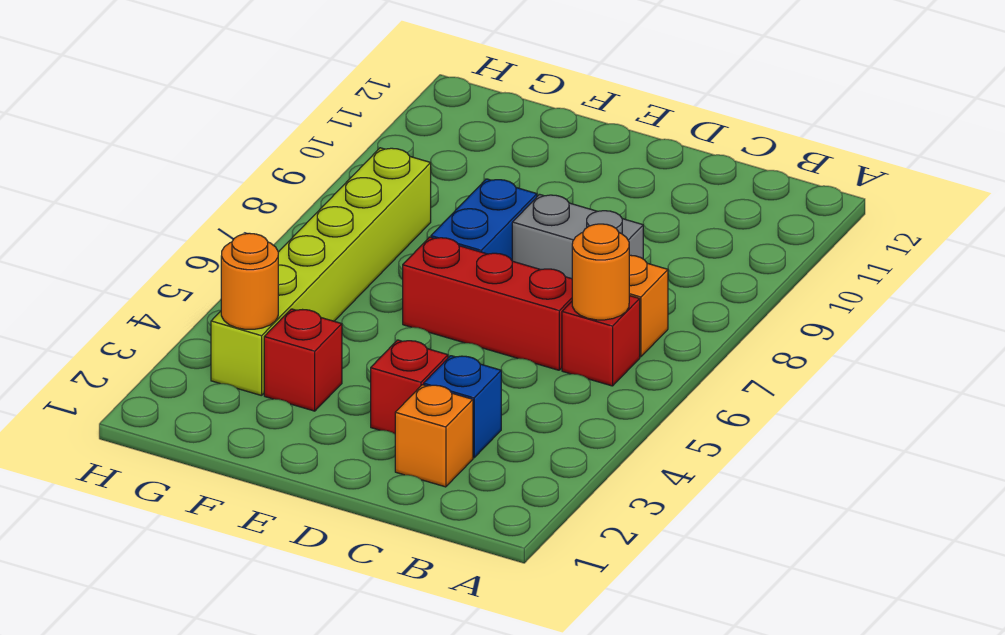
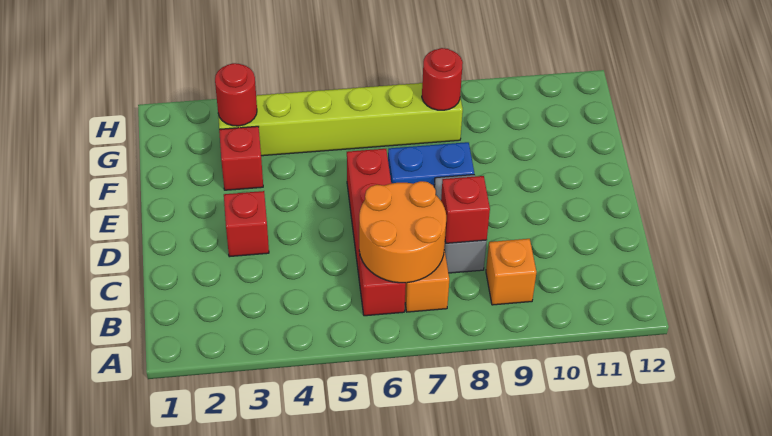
orange round brick B6 level 2 -> orange round brick B6:C7 level 2
orange brick C2 level 1 -> orange brick B9 level 1
blue brick C3 level 1 -> none
none -> red brick C8 level 2
orange round brick G3 level 2 -> red round brick G3 level 2
none -> red round brick G8 level 2

